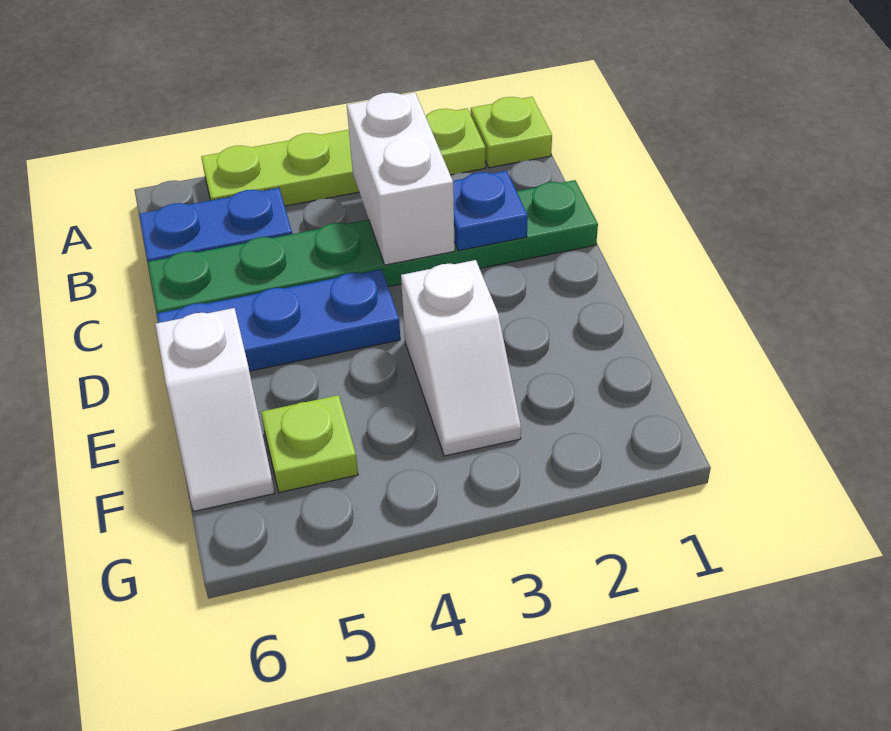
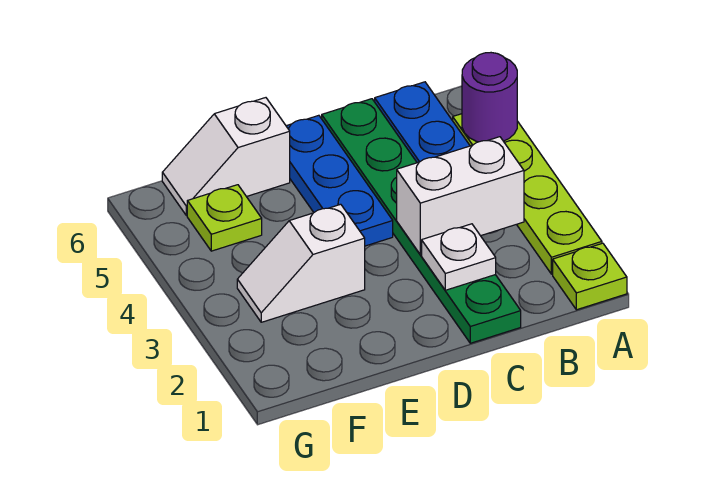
none -> purple round brick A5 level 2
blue plate C2 level 2 -> white plate C2 level 2

